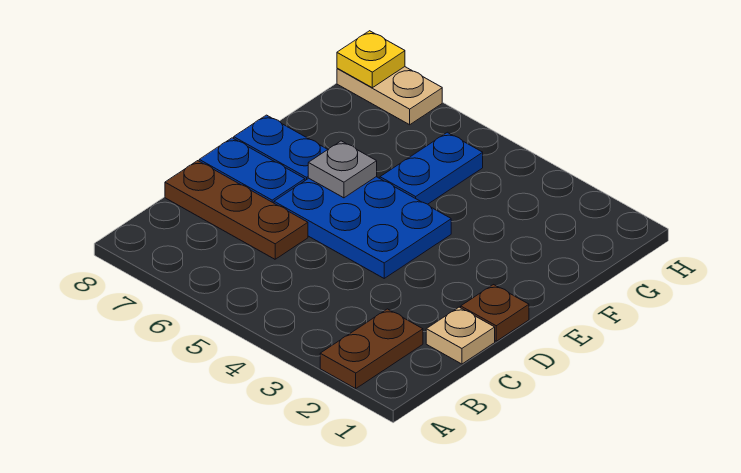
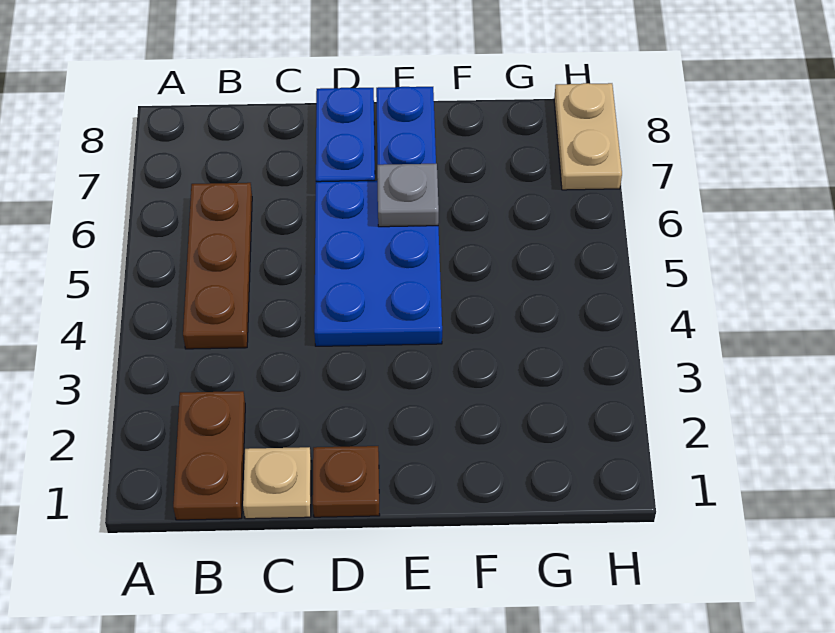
brown plate A2:B2 level 1 -> brown plate B1:B2 level 1
brown plate C6:C8 level 1 -> brown plate B4:B6 level 1
blue plate F5:G5 level 1 -> none
yellow plate H8 level 2 -> none

